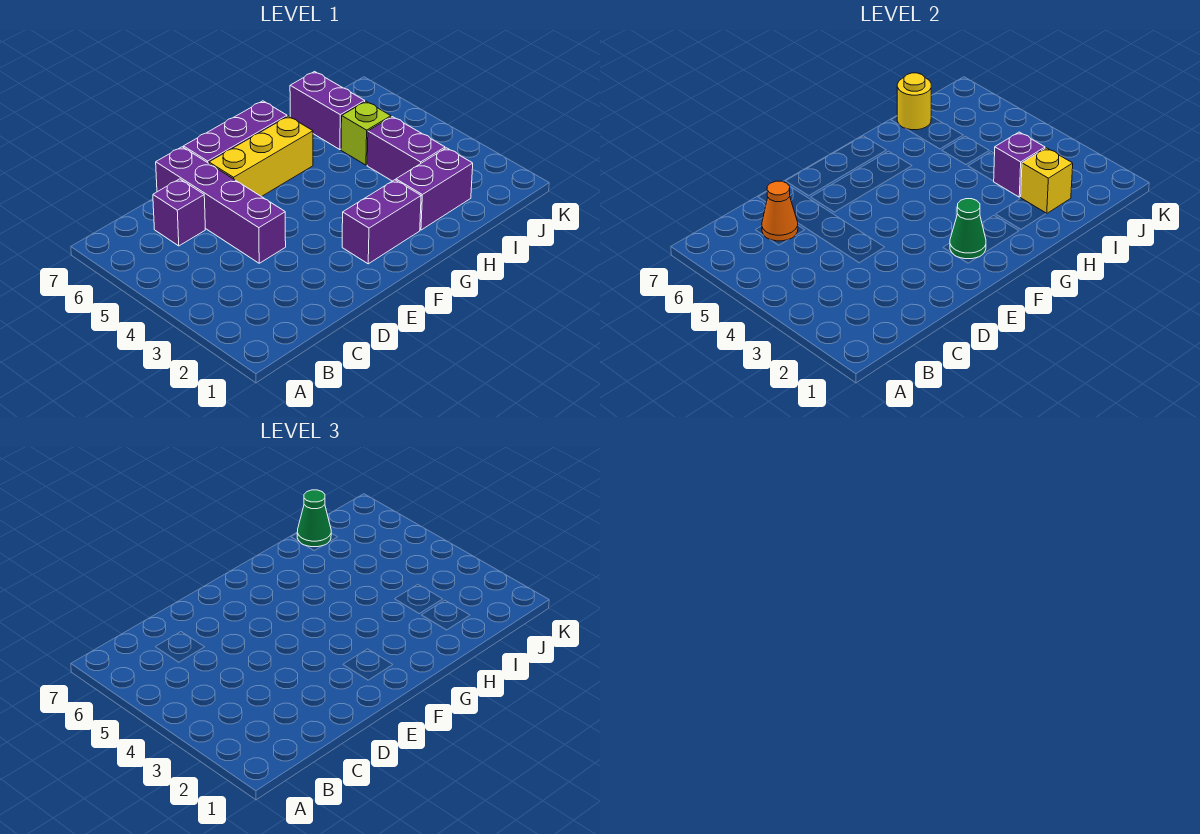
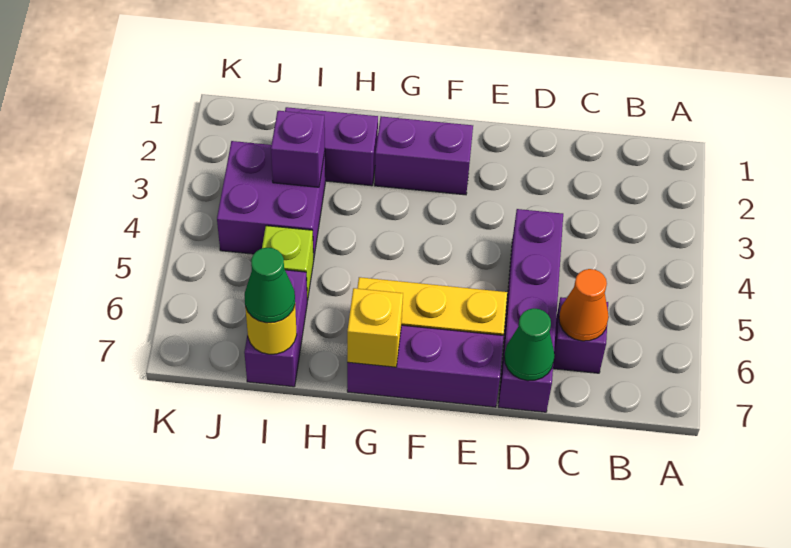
green cone F2 level 2 -> green cone D7 level 2
yellow brick I2 level 2 -> yellow brick G7 level 2
purple brick I3:I4 level 1 -> purple brick I3:J4 level 1

